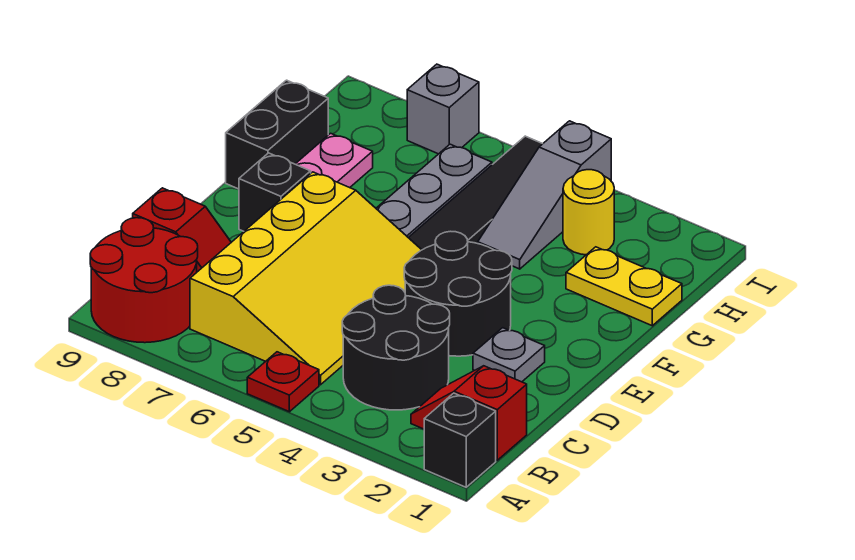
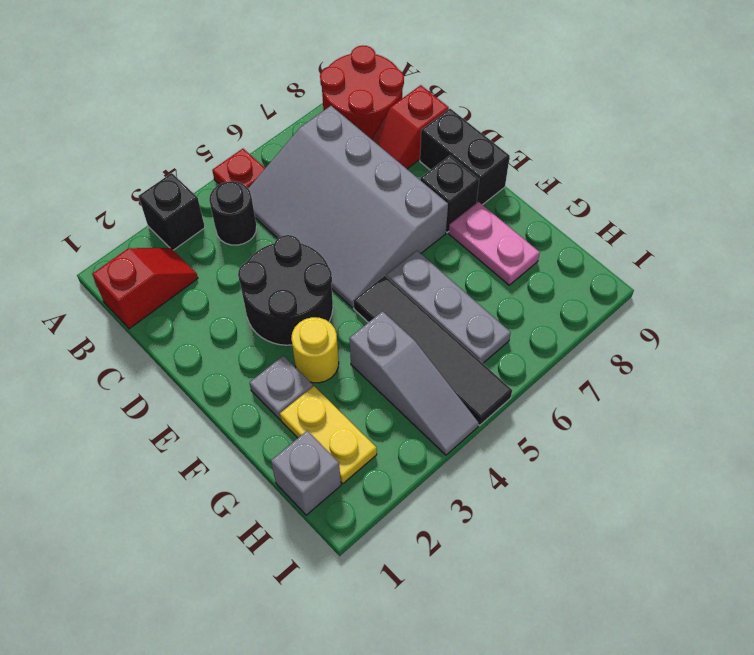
black brick A1 level 1 -> black brick A3 level 1
black round brick B3:C4 level 1 -> black round brick B4 level 1
yellow slope B5:E7 level 1 top 7 -> grey slope B5:E7 level 1 top 7
grey plate D2 level 1 -> grey plate F2 level 1
black brick F9:G9 level 1 -> black brick D9:E9 level 1
yellow plate G1:G2 level 1 -> yellow plate G2:H2 level 1
grey slope G4:I4 level 1 top I -> grey slope G4:I4 level 1 top G
yellow round brick H3 level 1 -> yellow round brick F3 level 1
grey brick I7 level 1 -> grey brick H1 level 1

